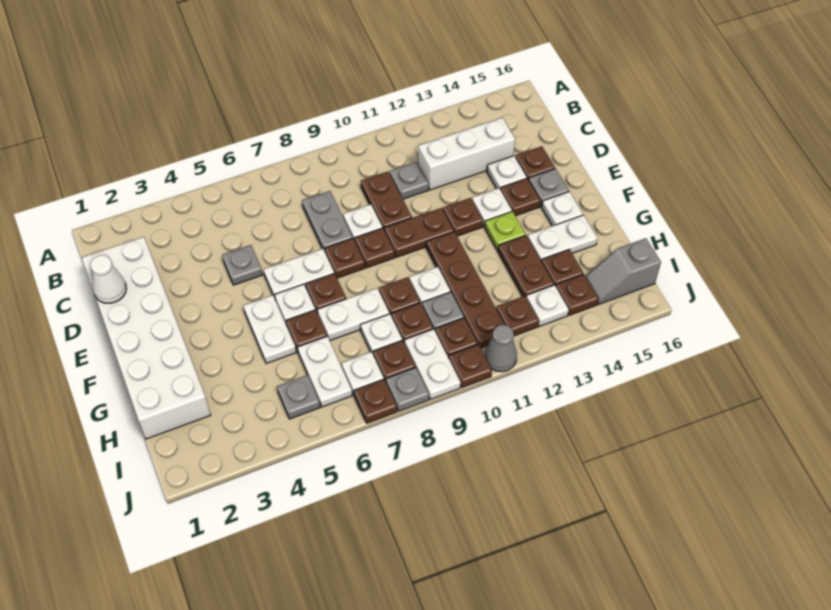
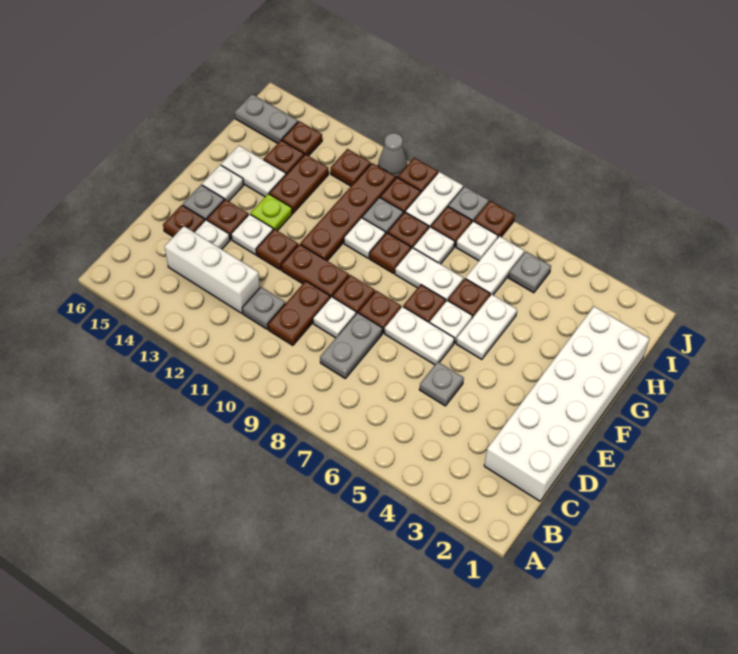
white cone D1 level 2 -> none
white plate I13 level 1 -> none
grey slope I15:I16 level 1 top 16 -> grey plate I15:I16 level 1

